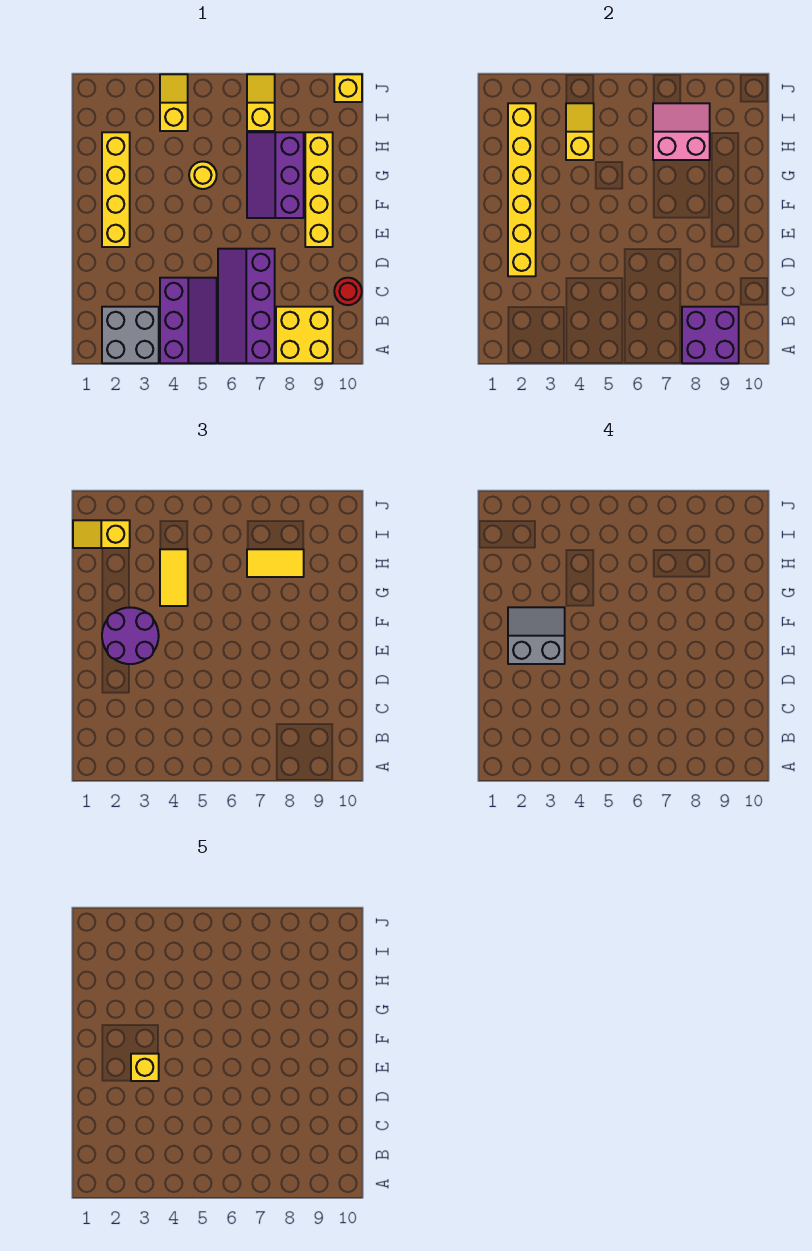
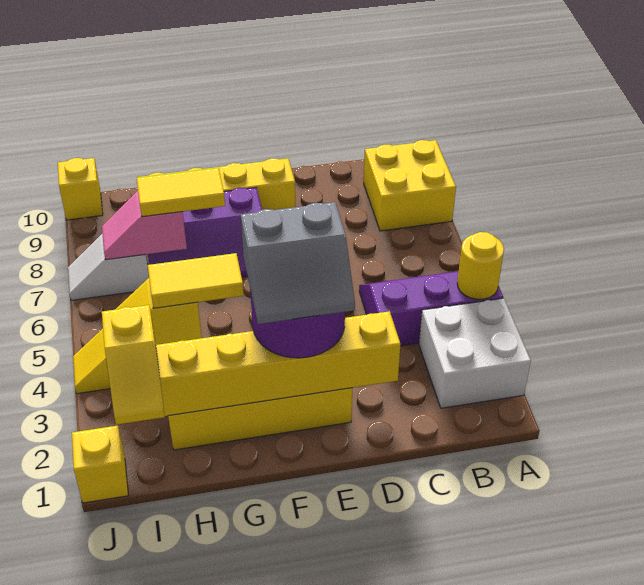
grey brick A2:B3 level 1 -> white brick A2:B3 level 1
purple slope A6:D7 level 1 top 7 -> none
purple brick A8:B9 level 2 -> none
red round brick C10 level 1 -> none
grey slope E2:F3 level 4 top E -> grey slope E2:F3 level 4 top 3
yellow brick E3 level 5 -> yellow brick J1 level 1
yellow round brick G5 level 1 -> yellow round brick A4 level 2
pink slope H7:I8 level 2 top H -> pink slope H7:I7 level 2 top H
yellow tile H7:H8 level 3 -> yellow tile G7:H7 level 3
yellow slope I7:J7 level 1 top I -> white slope I7:J7 level 1 top I

